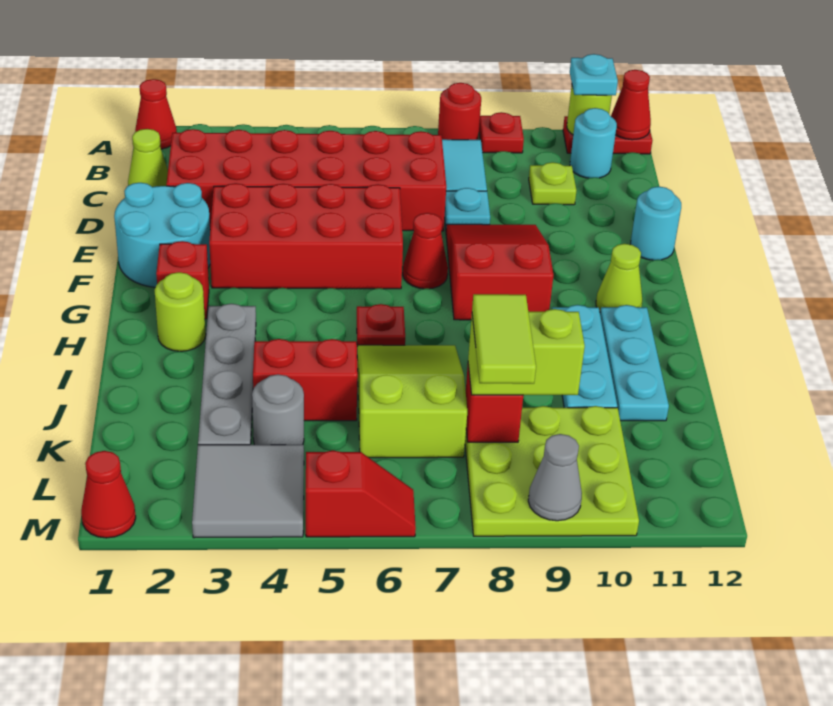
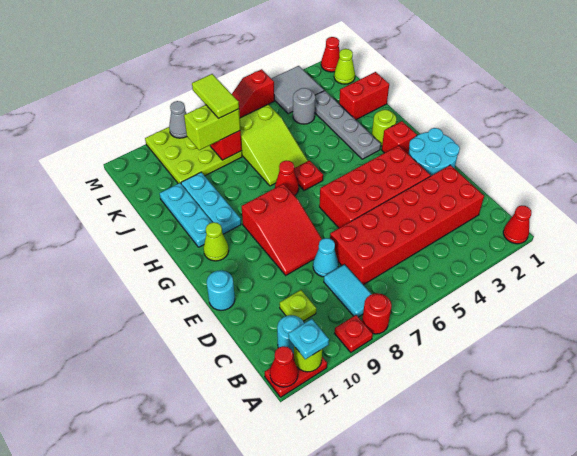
lime cone C1 level 1 -> lime cone L1 level 1
cyan plate D8 level 1 -> cyan cone D8 level 1
red cone F7 level 1 -> red cone H7 level 1
red brick J4:J5 level 1 -> red brick J1:J2 level 1

